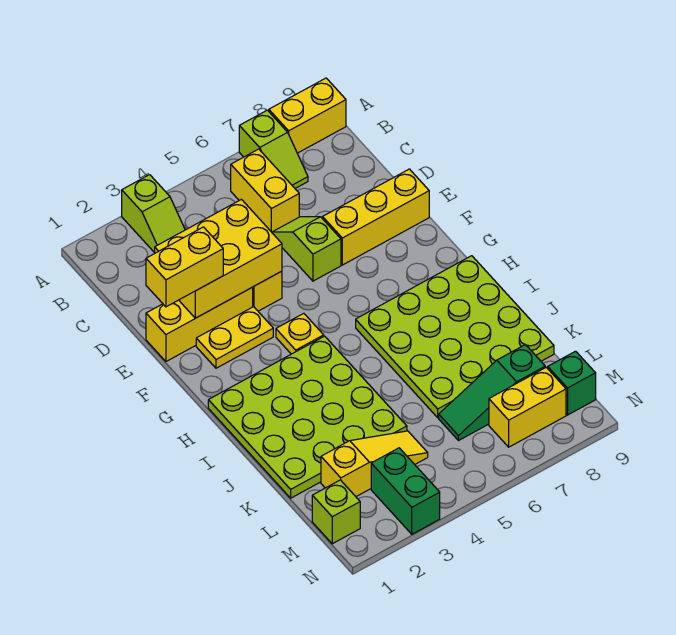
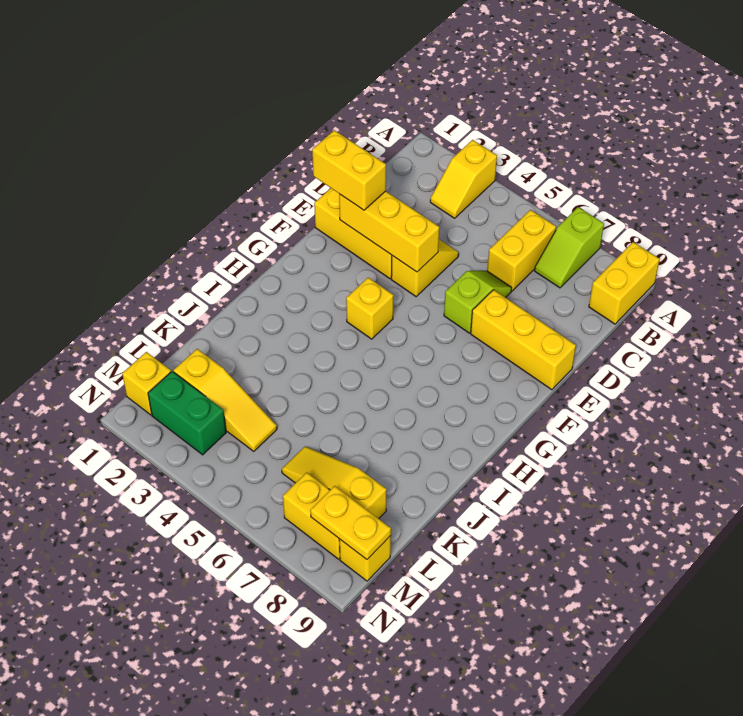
lime slope A3:B3 level 1 top A -> yellow slope A3:B3 level 1 top A
yellow brick A8:A9 level 1 -> yellow brick A9:B9 level 1
yellow brick D2:E4 level 2 -> yellow brick E2:E4 level 2
yellow plate F2:F3 level 1 -> yellow plate M8:M9 level 2
yellow plate G4 level 1 -> yellow brick G4 level 1
lime plate H1:K4 level 1 -> none
lime plate H6:K9 level 1 -> none
green slope L6:L8 level 1 top 8 -> yellow slope L6:L8 level 1 top 8
lime brick M1 level 1 -> yellow brick M1 level 1
green brick M3:N3 level 1 -> green brick M2:M3 level 1
green brick M9 level 1 -> yellow brick M9 level 1

